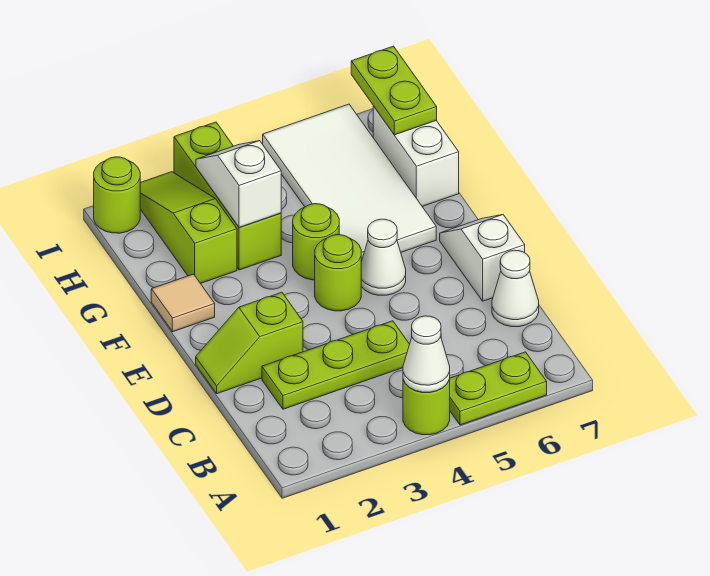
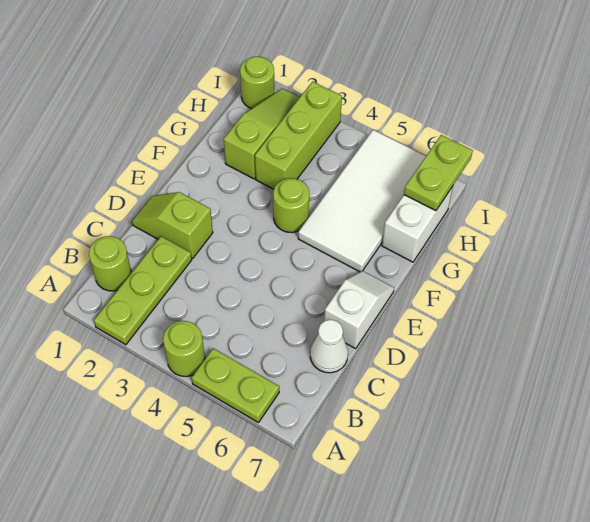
white cone A4 level 2 -> none
lime plate C2:C4 level 1 -> lime plate A2:C2 level 1
lime round brick E4 level 1 -> lime round brick B1 level 1
white cone E5 level 1 -> none
tan tile F1 level 1 -> none
white slope G3:H3 level 2 top G -> none

